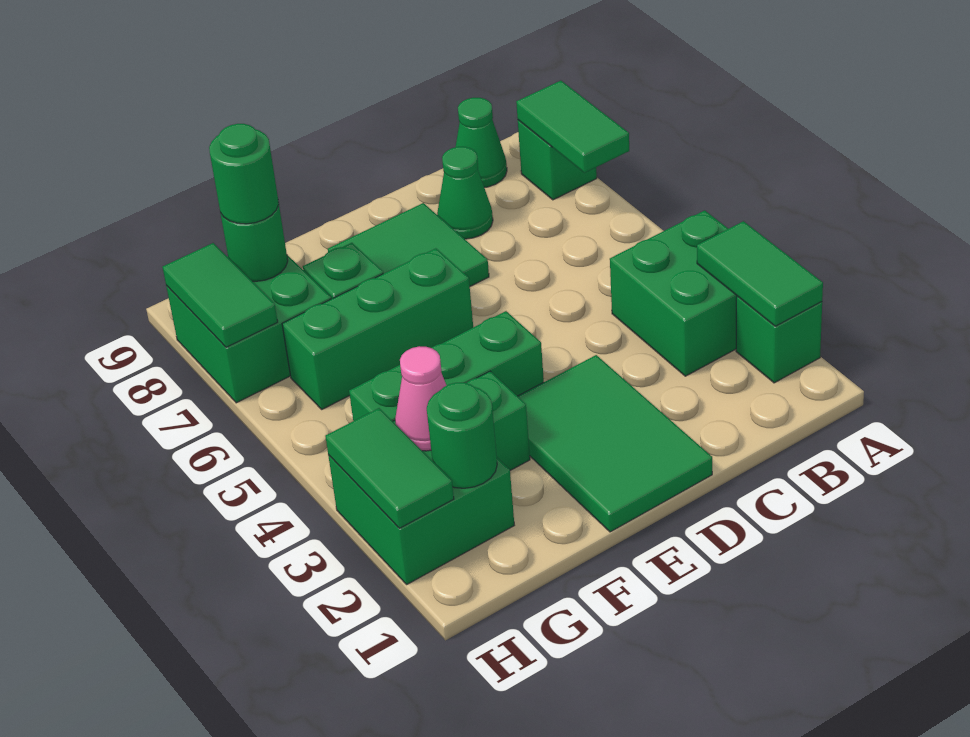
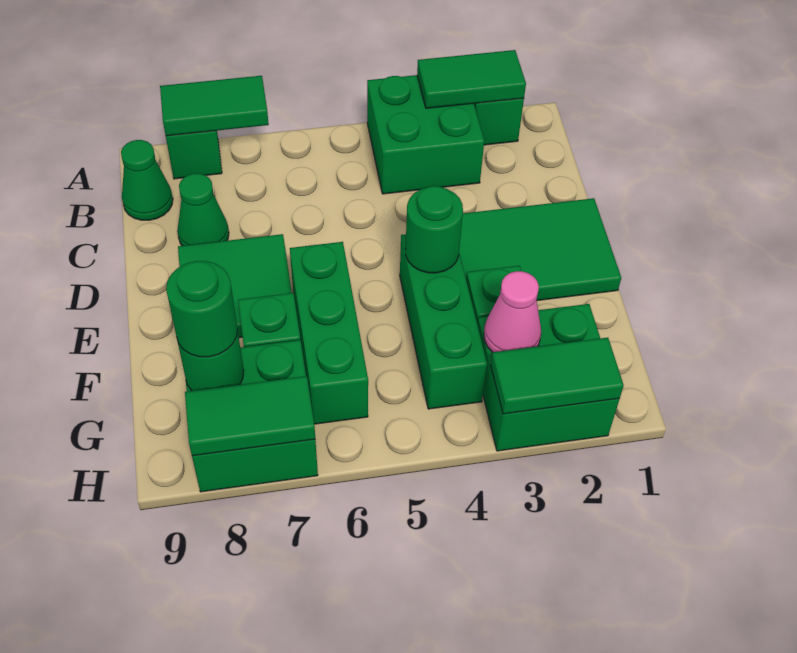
green round brick G2 level 2 -> green round brick E4 level 2

